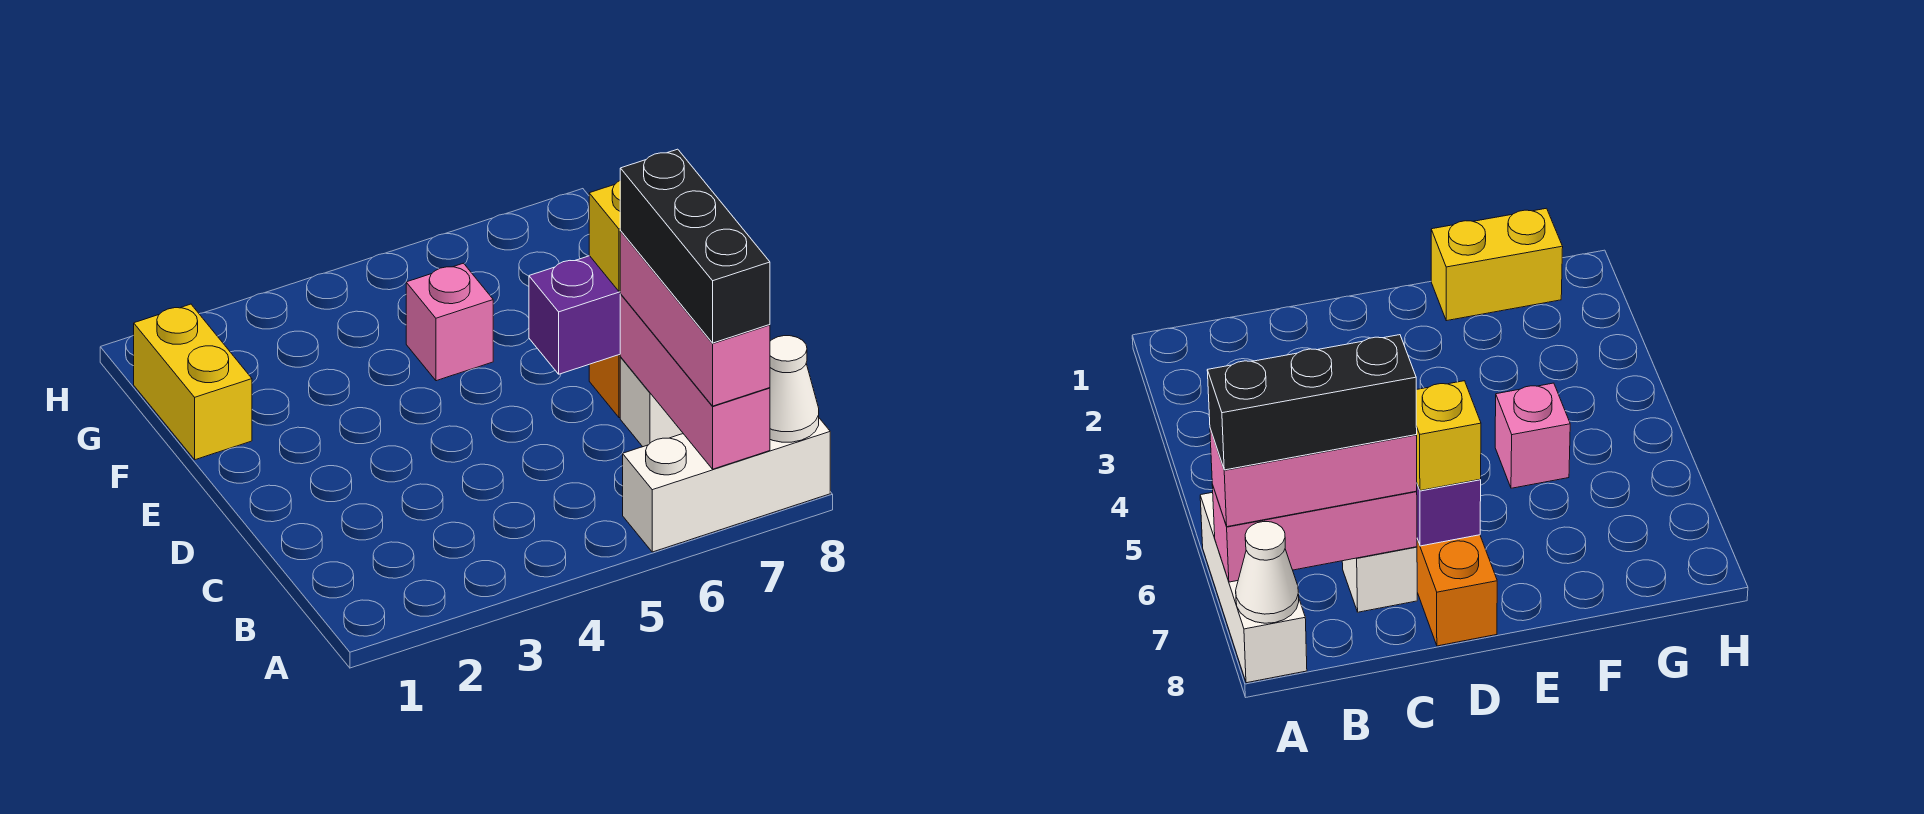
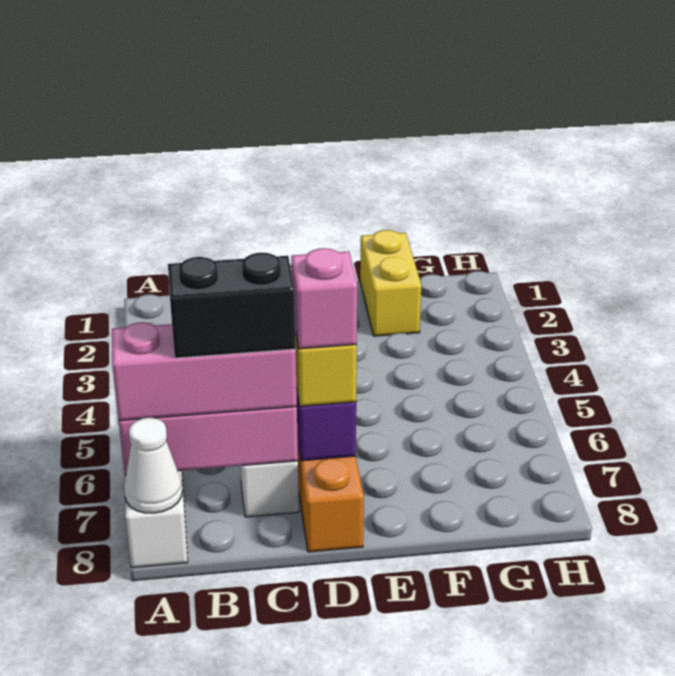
black brick A7:C7 level 4 -> black brick B7:C7 level 4
yellow brick F1:G1 level 1 -> yellow brick F1:F2 level 1
pink brick F5 level 1 -> pink brick D7 level 4

